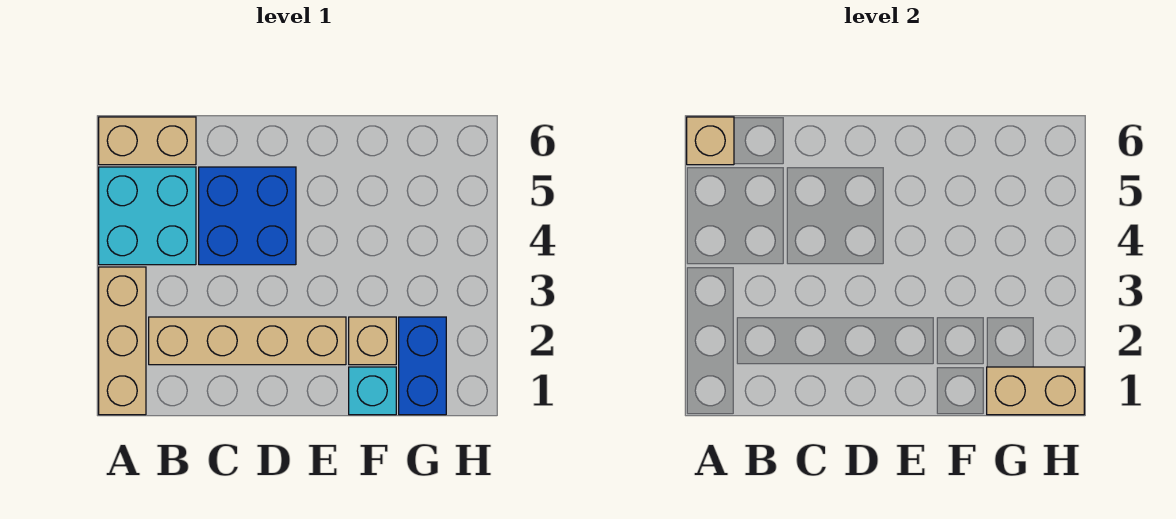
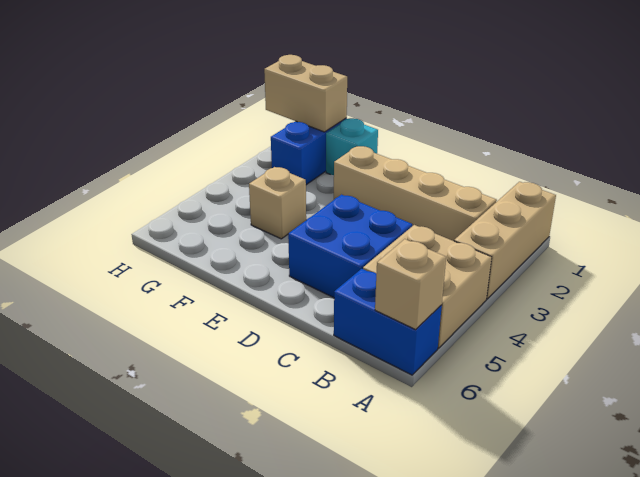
cyan brick A4:B5 level 1 -> tan brick A4:B5 level 1
tan brick A6:B6 level 1 -> blue brick A6:B6 level 1
tan brick F2 level 1 -> tan brick F4 level 1

